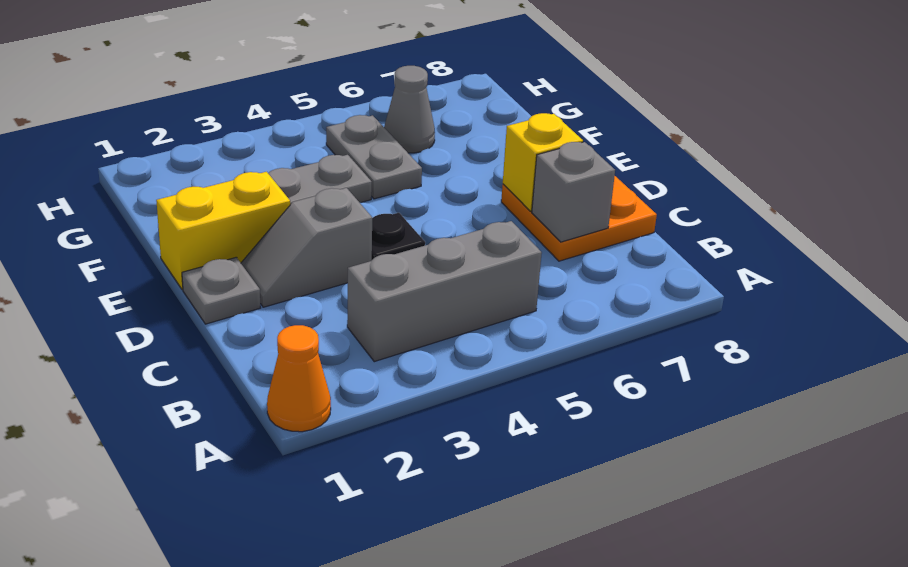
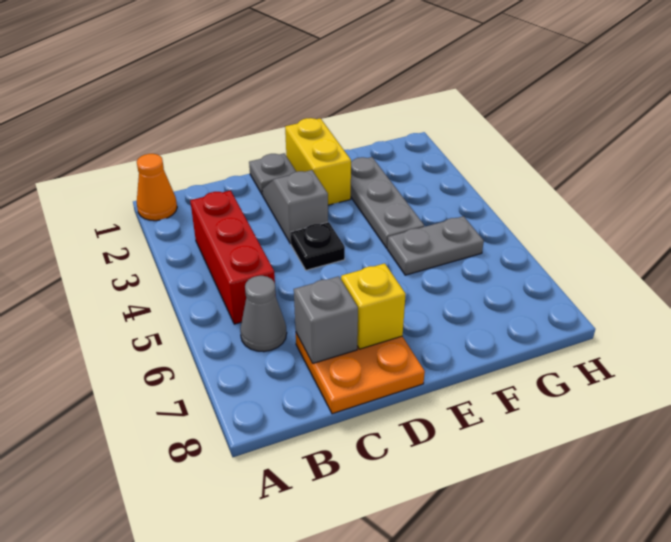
grey brick B3:B5 level 1 -> red brick B3:B5 level 1
grey cone G6 level 1 -> grey cone B6 level 1

